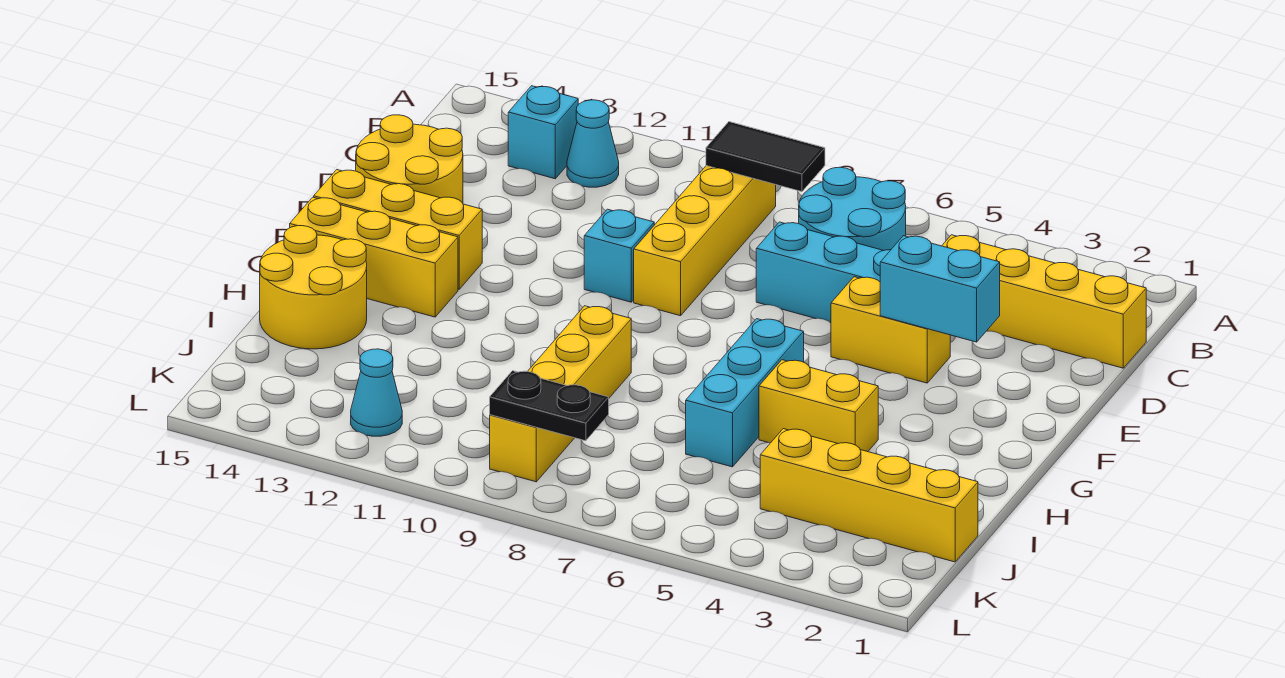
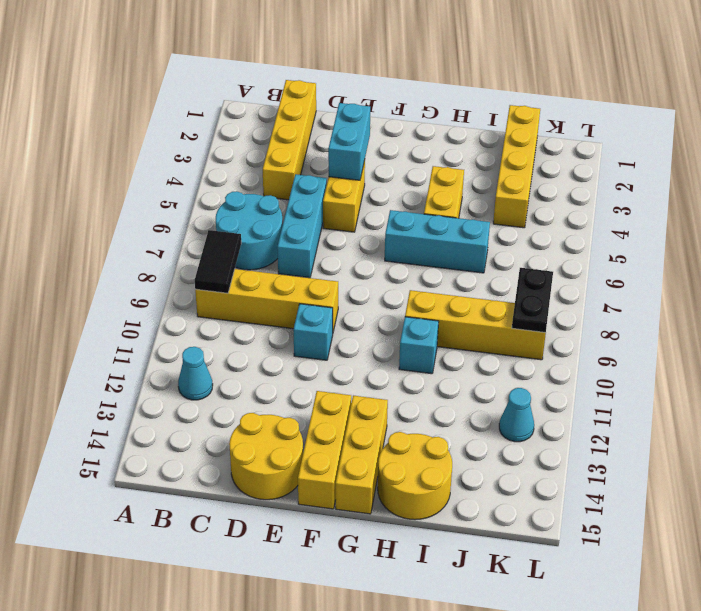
cyan brick B13 level 1 -> cyan brick H10 level 1

